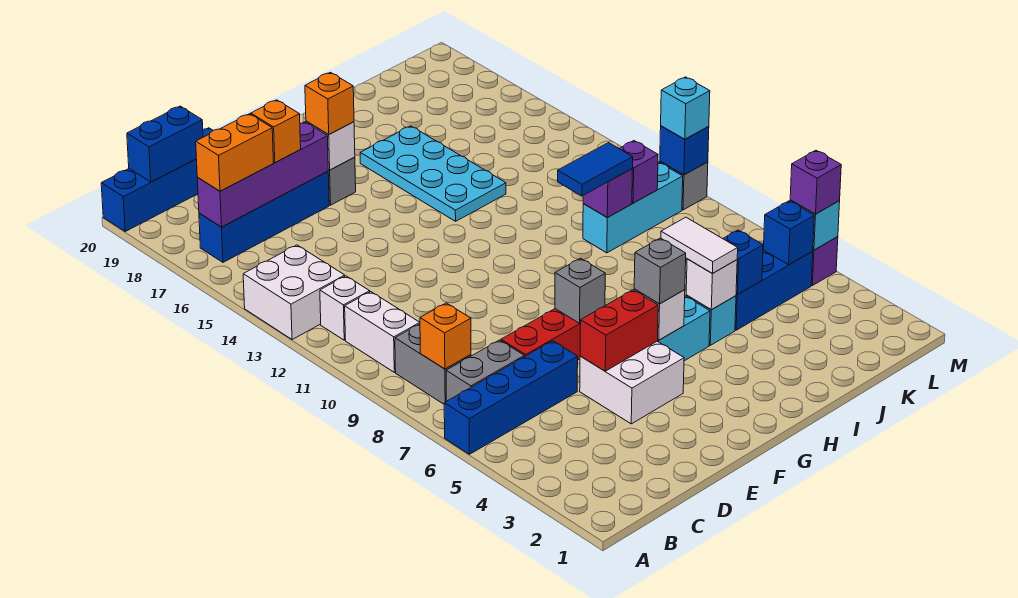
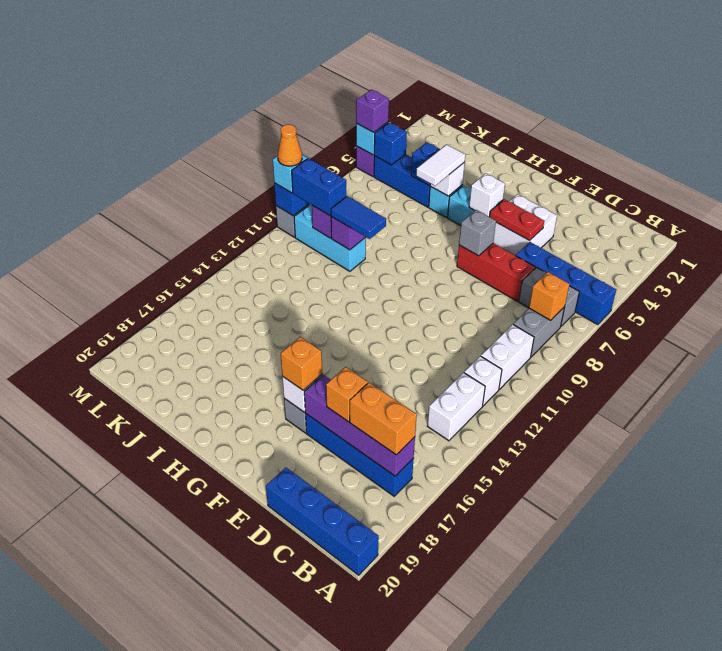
white brick A13:B14 level 1 -> white brick B13:B14 level 1
blue brick B20:C20 level 2 -> blue brick K10:L10 level 3
red brick E5:F5 level 2 -> red plate E5:F5 level 2
grey brick G5 level 3 -> none
cyan plate H14:I17 level 1 -> none
none -> orange cone M10 level 4

